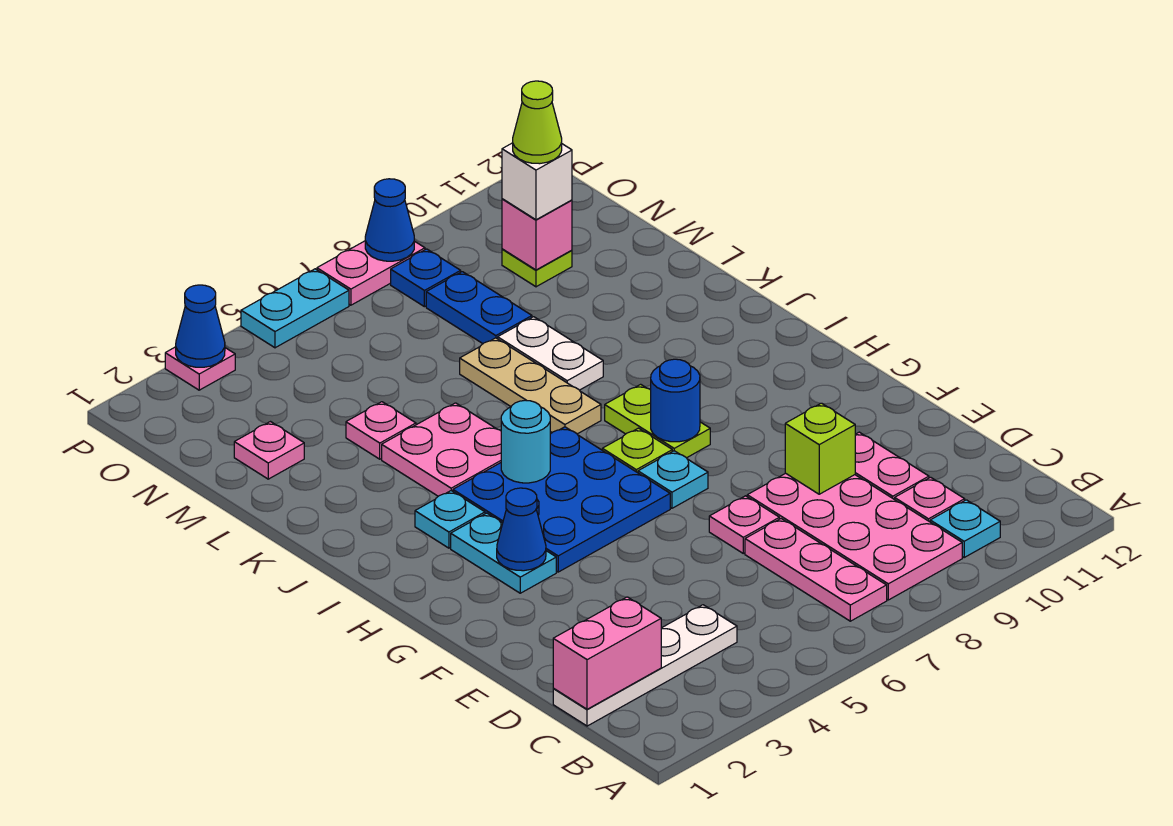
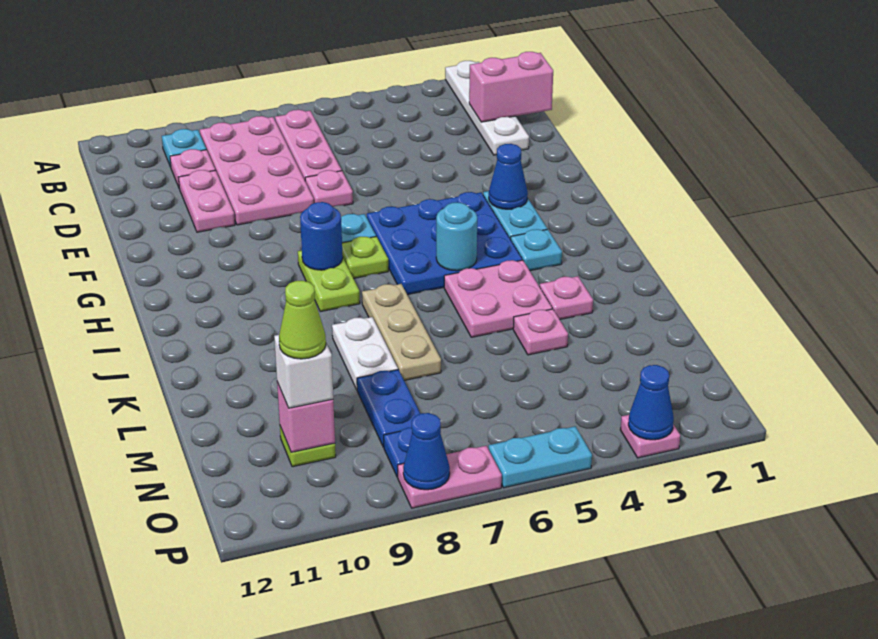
white plate C1:C4 level 1 -> white plate A2:D2 level 1
lime brick E9 level 2 -> none
pink plate M2 level 1 -> pink plate K3 level 1

